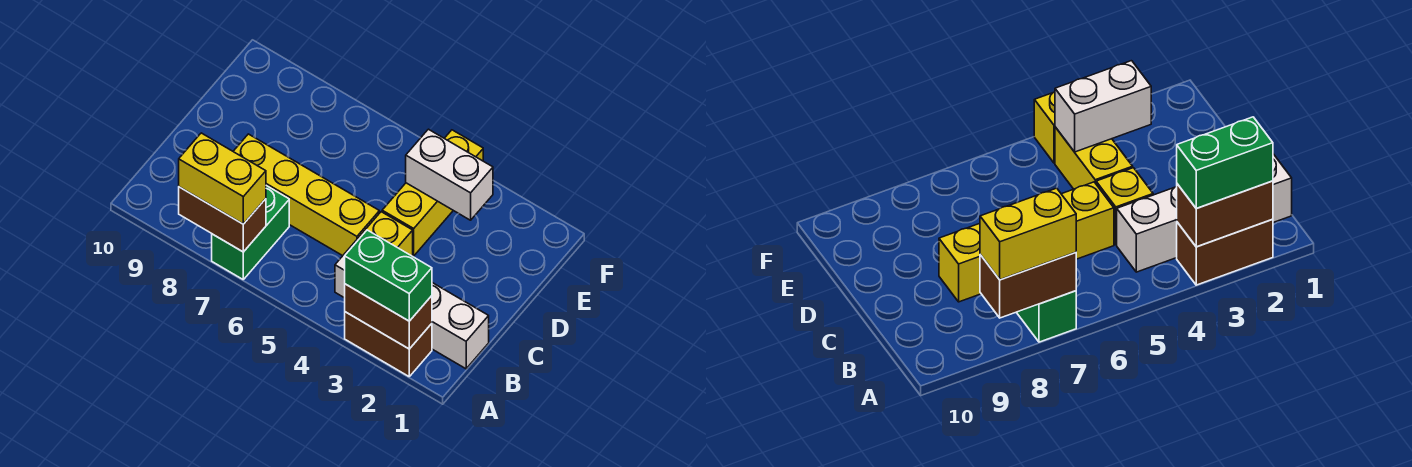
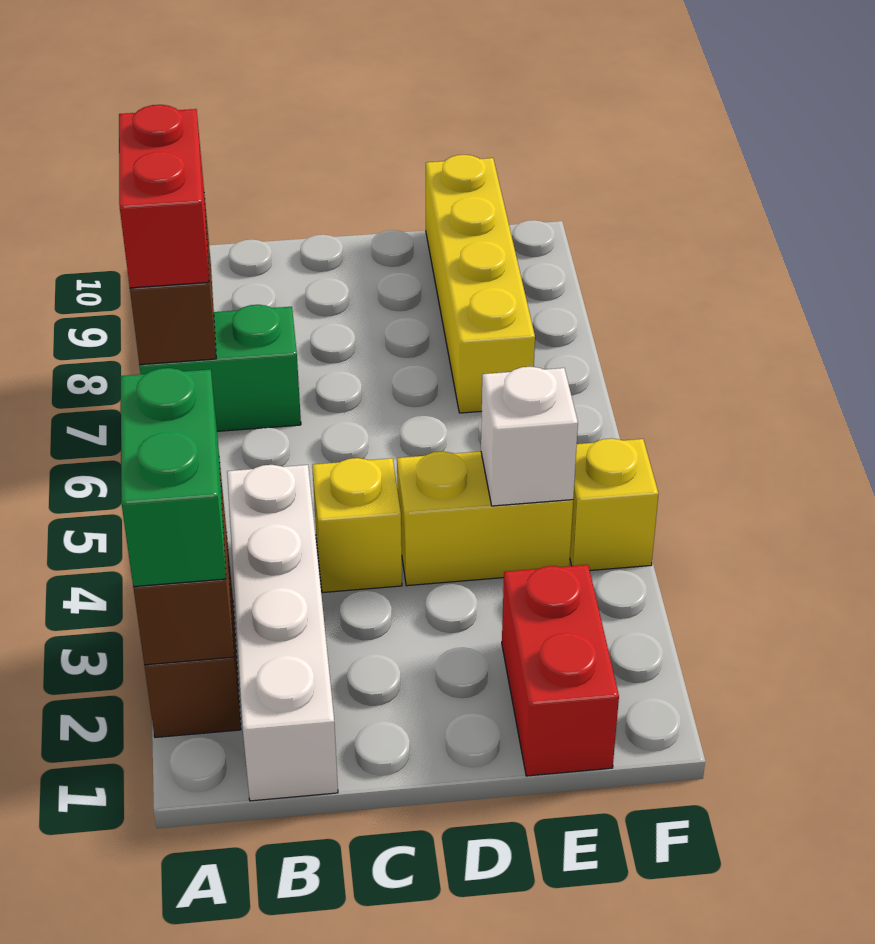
yellow brick A7:A8 level 3 -> red brick A7:A8 level 3
yellow brick C5:C8 level 1 -> yellow brick E7:E10 level 1
none -> red brick E1:E2 level 1
white brick E3:E4 level 2 -> white brick E4 level 2

